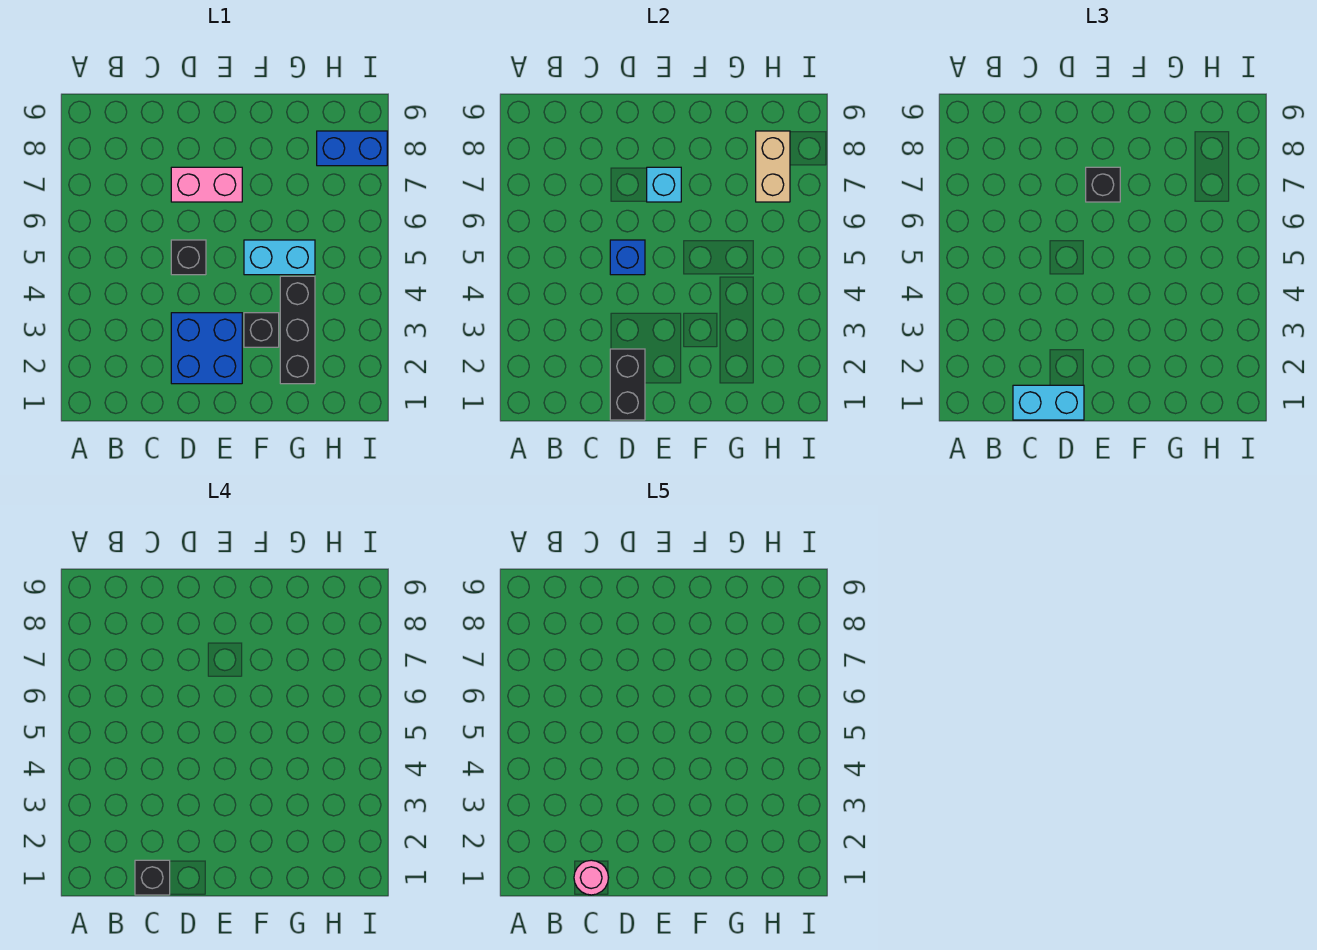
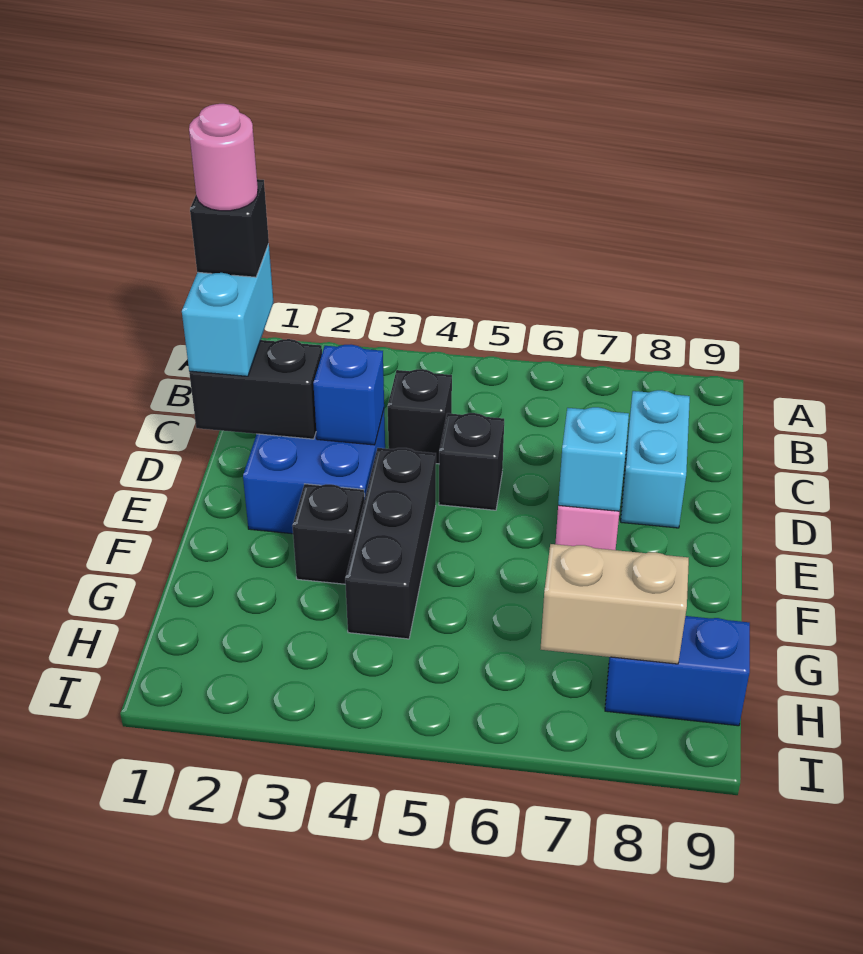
blue brick D5 level 2 -> blue brick D3 level 2
black brick E7 level 3 -> black brick C4 level 1
cyan brick F5:G5 level 1 -> cyan brick C8:D8 level 1
black brick G2:G4 level 1 -> black brick E4:G4 level 1
blue brick H8:I8 level 1 -> blue brick H8:H9 level 1

